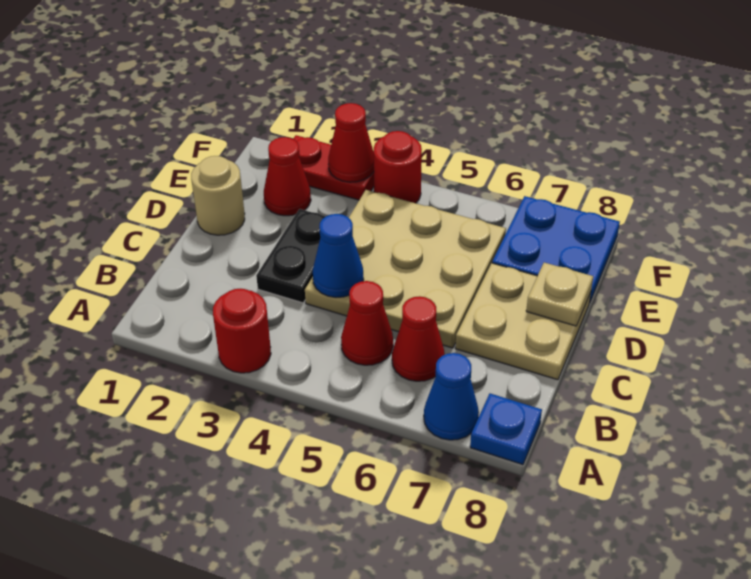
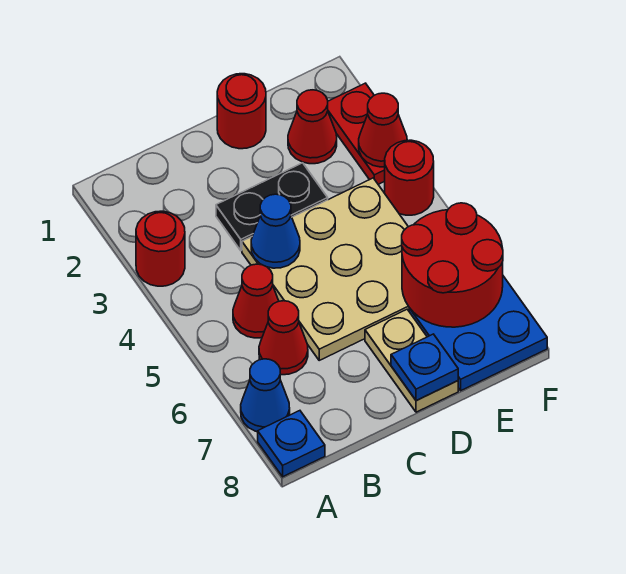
tan plate C7:D8 level 1 -> tan plate D7:D8 level 1
tan round brick D1 level 1 -> red round brick D1 level 1
tan plate D8 level 2 -> blue plate D8 level 2
none -> red round brick E6:F7 level 2

